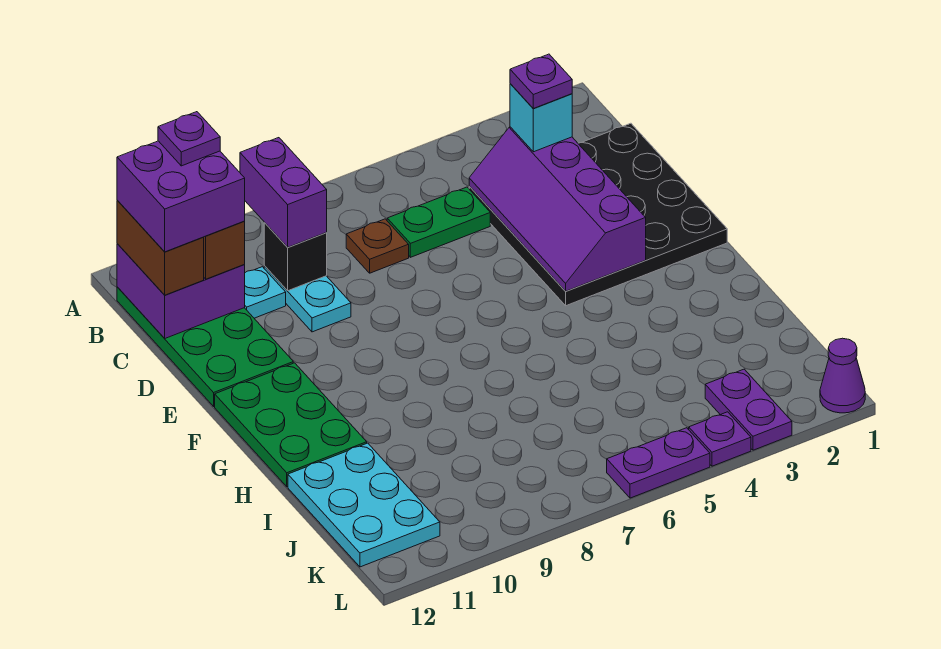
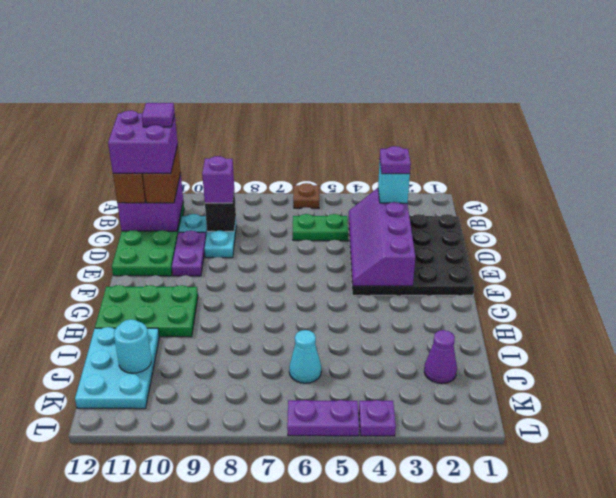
purple brick B9:C9 level 3 -> purple brick C9 level 3
purple plate B11 level 5 -> purple tile B11 level 5
brown plate C7 level 1 -> brown plate A6 level 1
green plate F11:H12 level 1 -> green plate G10:H12 level 1
none -> cyan cone J6 level 1
none -> cyan round brick J11 level 2
purple plate K3:L3 level 1 -> purple plate D10:E10 level 1
purple cone L1 level 1 -> purple cone J2 level 1

